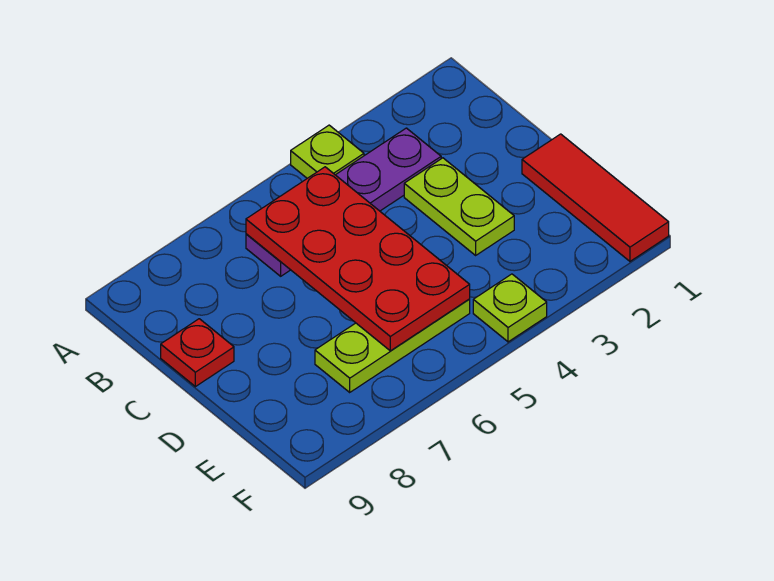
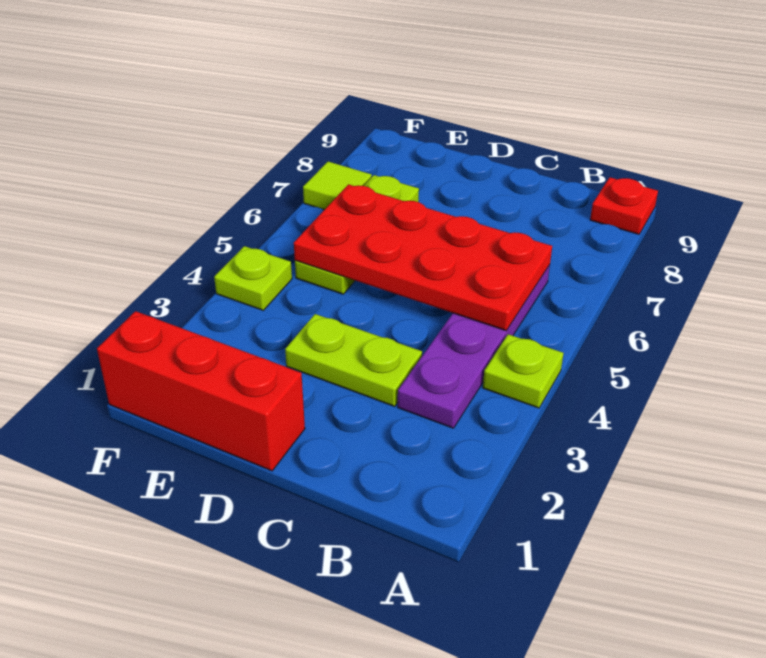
red plate C9 level 1 -> red plate A9 level 1
red tile D1:F1 level 1 -> red brick D1:F1 level 1
none -> lime tile F7 level 1

